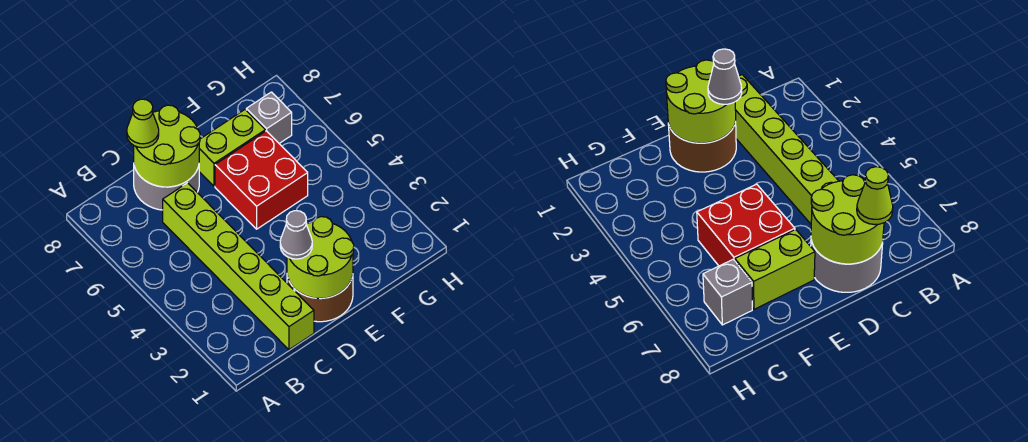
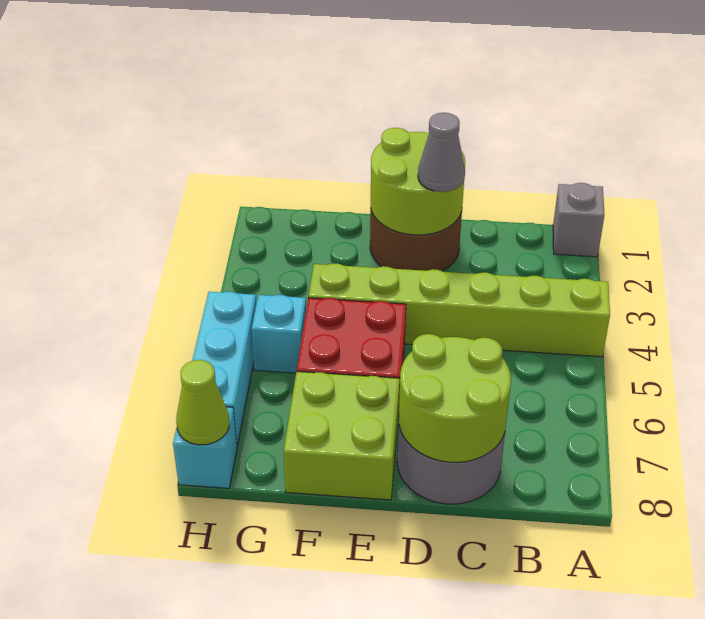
lime brick C1:C6 level 1 -> lime brick A4:F4 level 1
lime cone C8 level 3 -> lime cone H8 level 2
lime brick E7:F7 level 1 -> lime brick E7:F8 level 1
none -> cyan brick G5 level 1
grey brick G7 level 1 -> grey brick A1 level 1
none -> cyan brick H5:H7 level 1
none -> cyan brick H8 level 1

